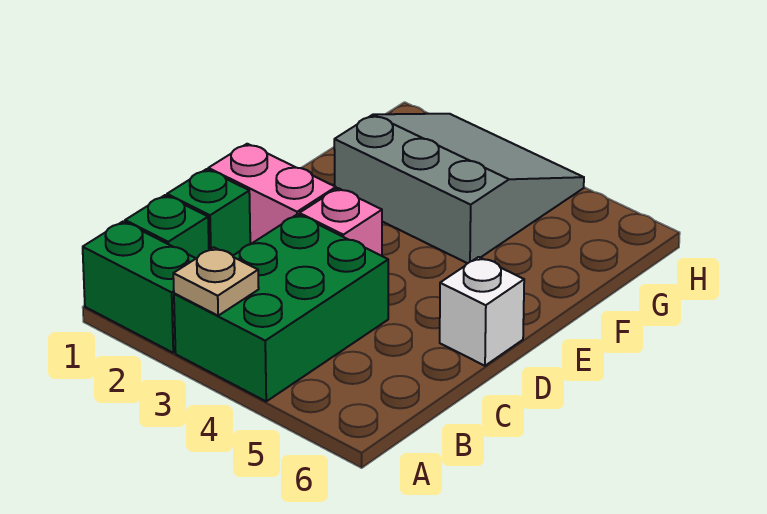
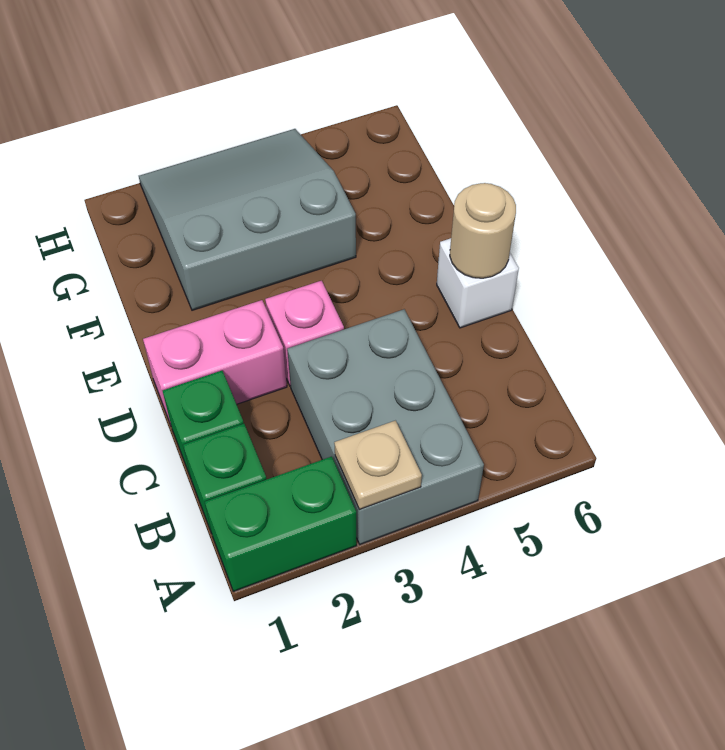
green brick A3:C4 level 1 -> grey brick A3:C4 level 1
none -> tan round brick D6 level 2

